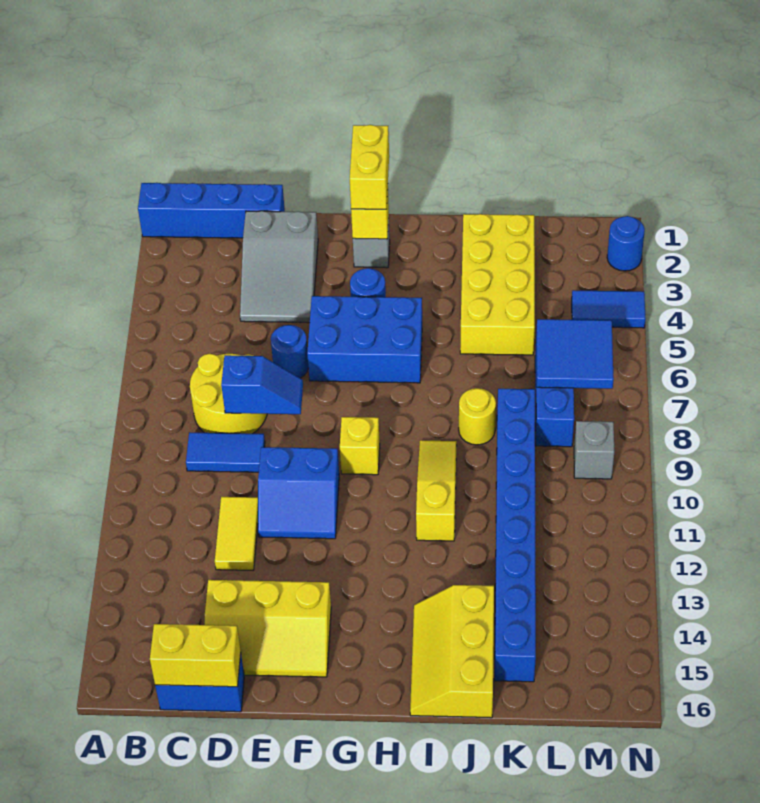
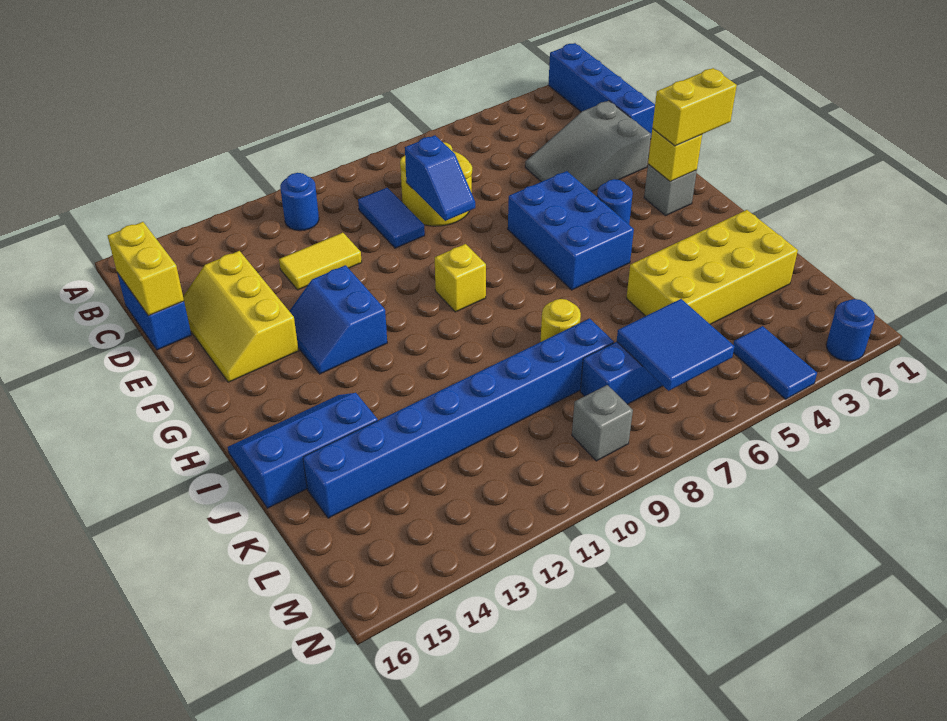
blue round brick E6 level 1 -> blue round brick B11 level 1
blue slope E10:F11 level 1 top 10 -> blue slope F12:G13 level 1 top 12
yellow slope I9:I11 level 1 top 11 -> none
yellow slope I14:J16 level 1 top J -> blue slope I14:J16 level 1 top J

